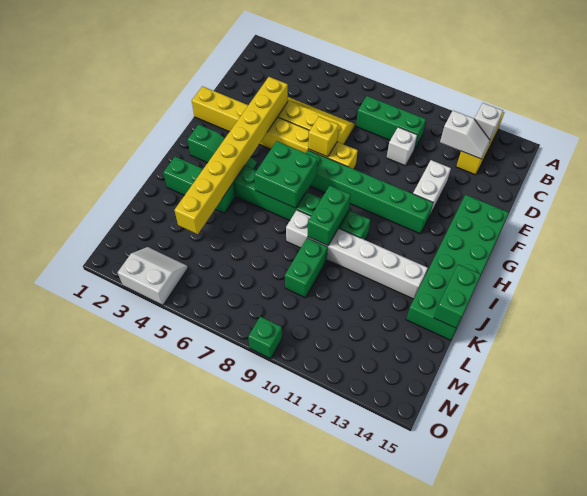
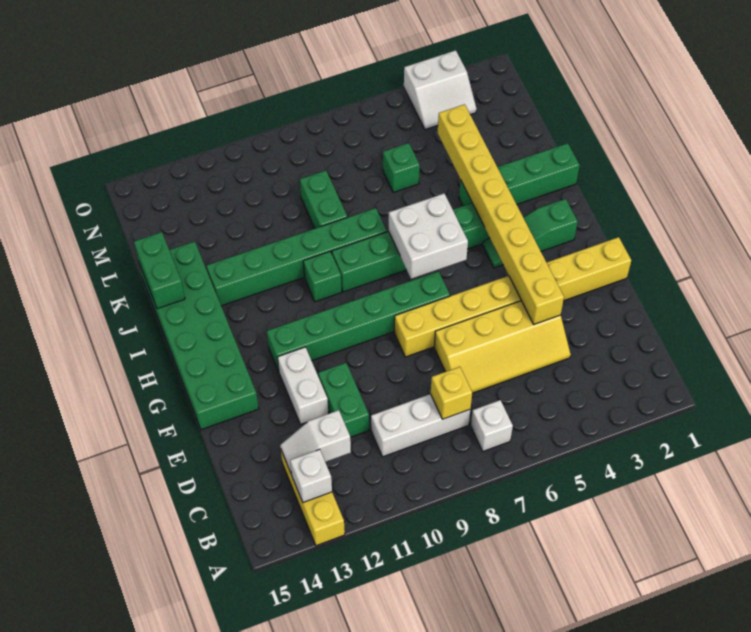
green brick C8:C10 level 1 -> white brick C8:C10 level 1
white brick D10 level 1 -> white brick B7 level 1
yellow brick F7 level 2 -> yellow brick C8 level 2
green brick H6:I7 level 2 -> white brick H6:I7 level 2
green brick I9:J9 level 2 -> green brick D11:E11 level 1
green brick J2:J4 level 1 -> green brick J1:J4 level 1
white brick J8:J13 level 1 -> green brick J8:J13 level 1
green brick O9 level 1 -> green brick L6 level 1

